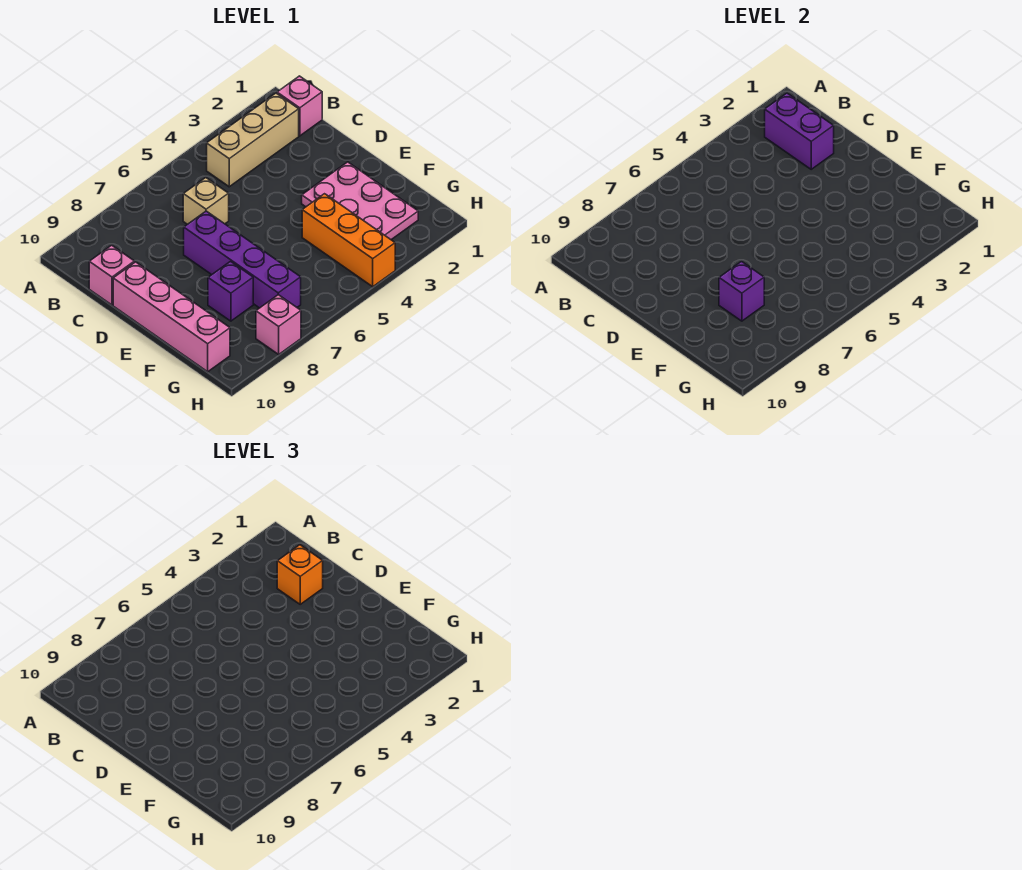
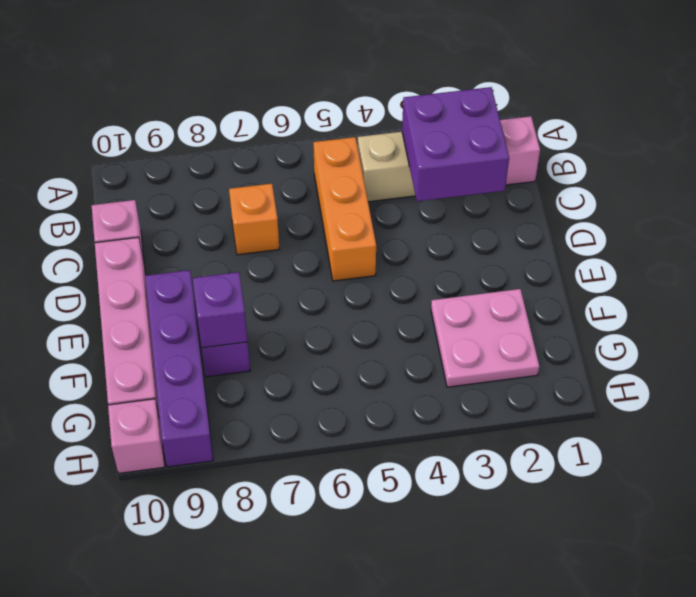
purple brick B2:C2 level 2 -> purple brick B2:C3 level 2
orange brick C2 level 3 -> orange brick C7 level 1
tan brick C6 level 1 -> none
purple brick D7:G7 level 1 -> purple brick E9:H9 level 1
pink plate E2:G3 level 1 -> pink plate F2:G3 level 1
orange brick F4:H4 level 1 -> orange brick B5:D5 level 1
pink brick H8 level 1 -> pink brick H10 level 1

